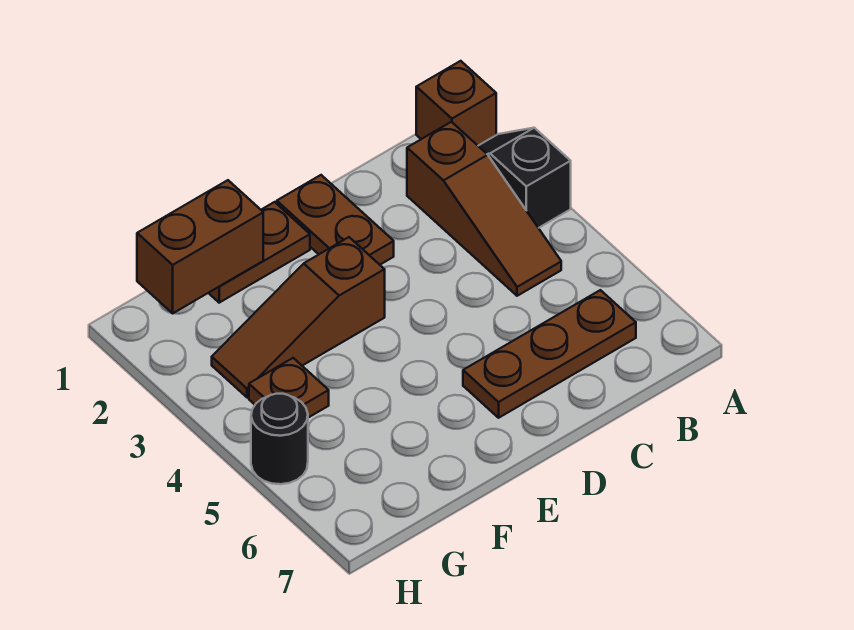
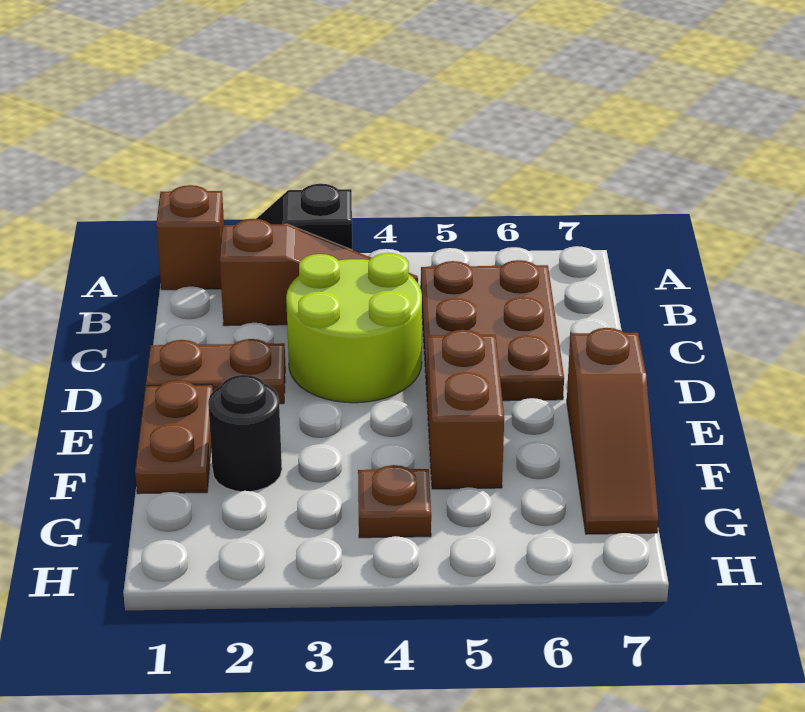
brown plate B6:D6 level 1 -> brown plate B5:D6 level 1
none -> lime round brick C3:D4 level 1
brown slope E3:G3 level 1 top E -> brown slope E7:G7 level 1 top E
brown brick F1:G1 level 2 -> brown brick E5:F5 level 1
black round brick H5 level 1 -> black round brick F2 level 1

